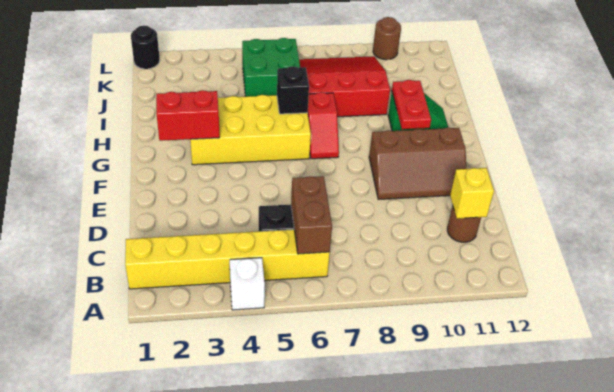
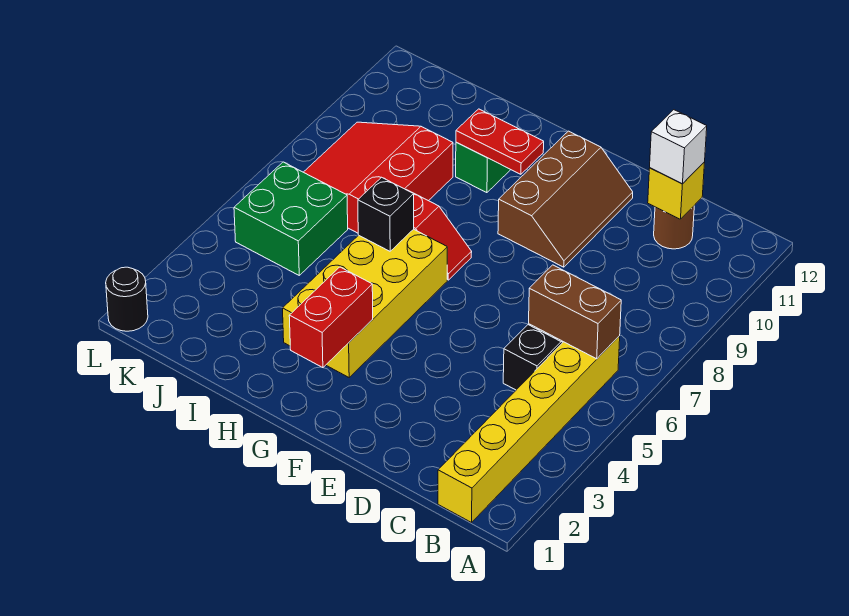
white brick A4 level 1 -> white brick C11 level 3
brown round brick L10 level 1 -> none

